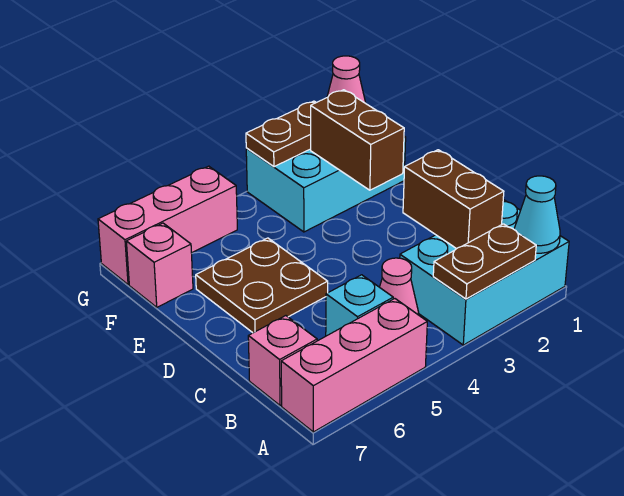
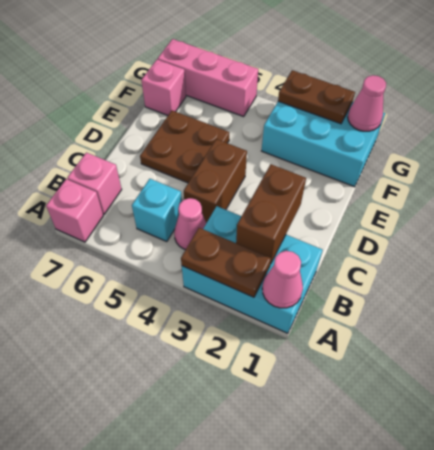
cyan cone A1 level 2 -> pink cone A1 level 2
pink brick A5:A7 level 1 -> pink brick A7 level 1
brown brick E2:F2 level 2 -> brown brick C4:D4 level 1

